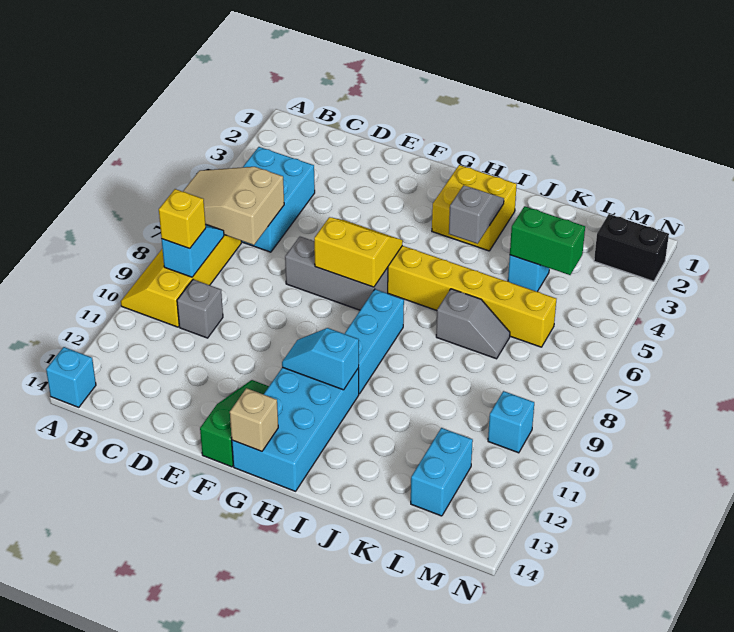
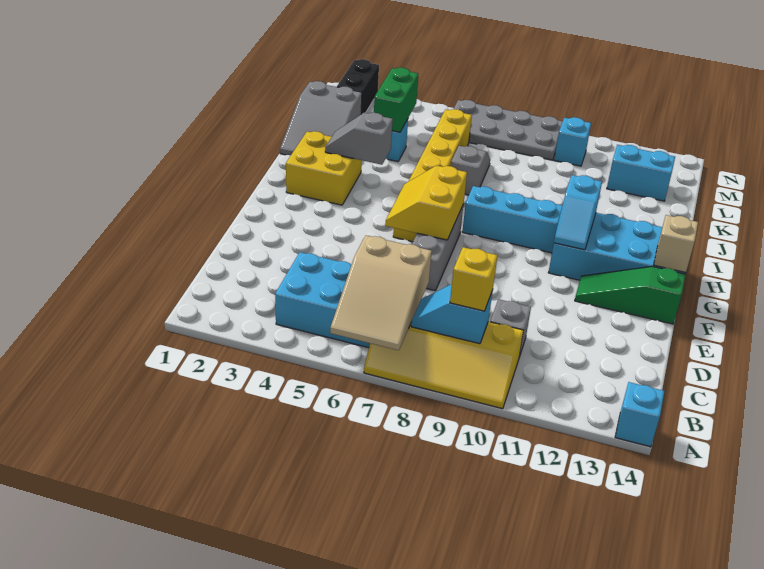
none -> grey slope J1:L2 level 1 top L
none -> grey plate M6:N9 level 1

